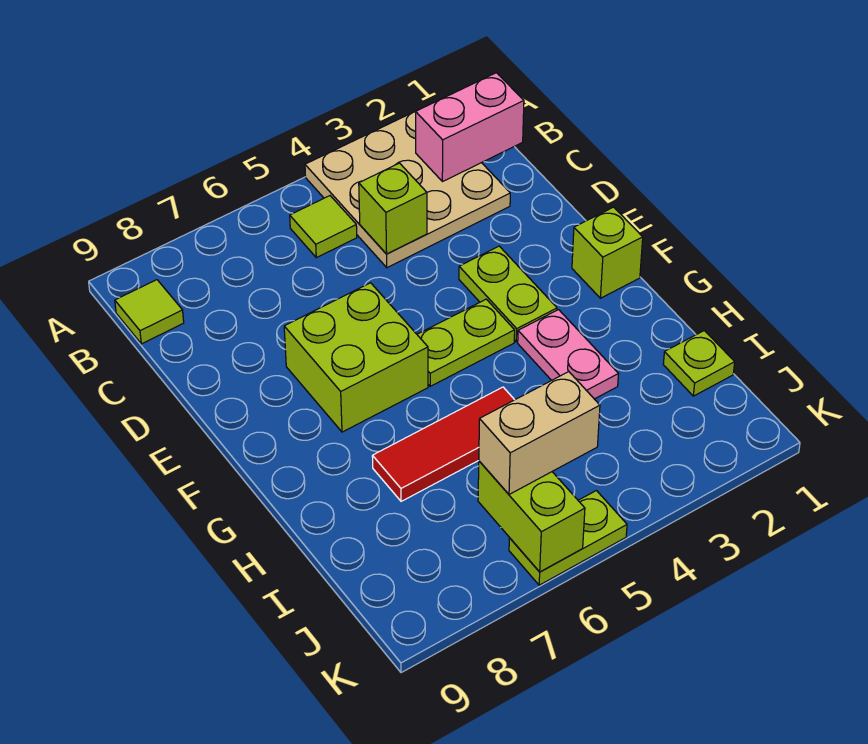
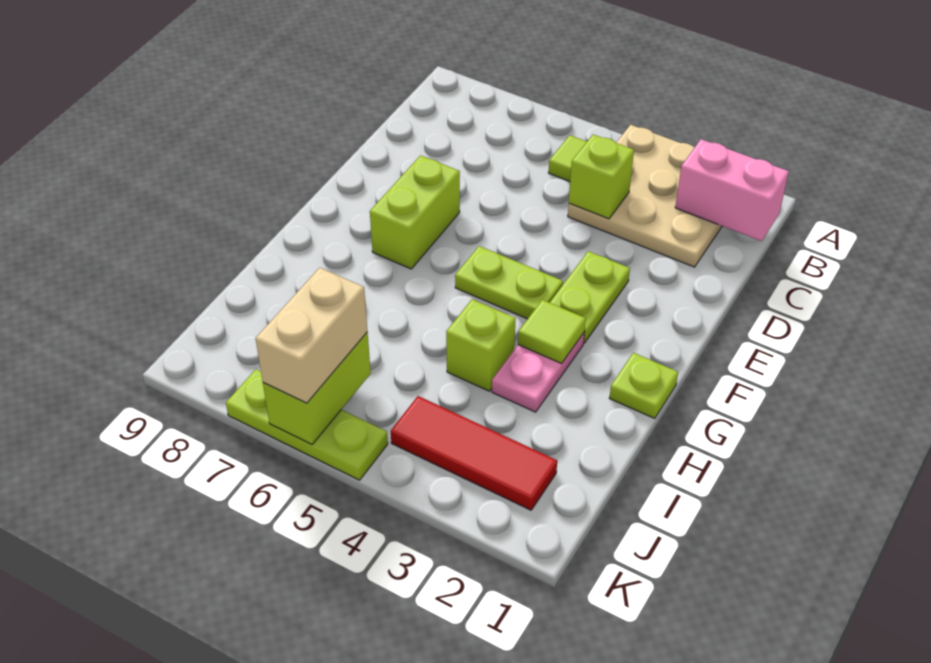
lime tile B9 level 1 -> lime tile G3 level 2
lime brick E6:F7 level 1 -> lime brick E7:F7 level 1
lime brick F1 level 1 -> lime brick H4 level 1
red tile H5:H7 level 1 -> red tile J2:J4 level 1
lime plate I1 level 1 -> lime plate G1 level 1
tan brick J5:J6 level 3 -> tan brick J6:K6 level 3
lime plate K5:K6 level 1 -> lime plate K5:K7 level 1

